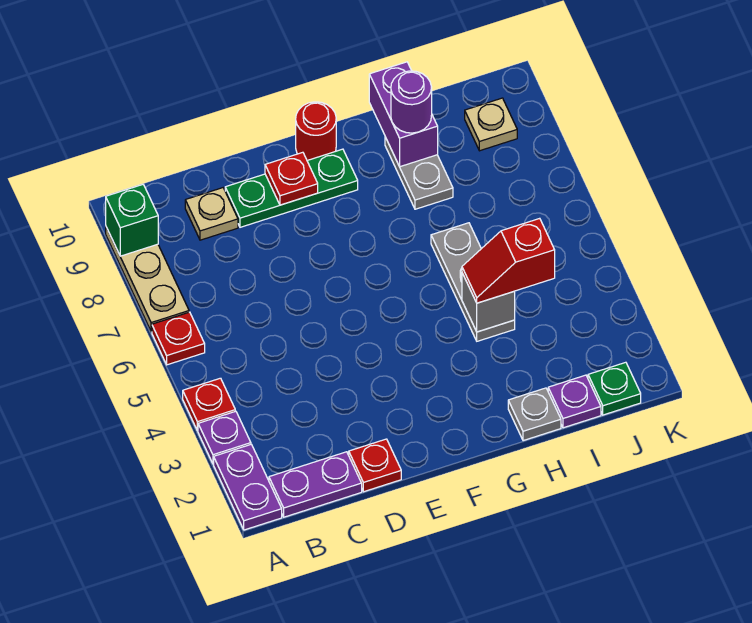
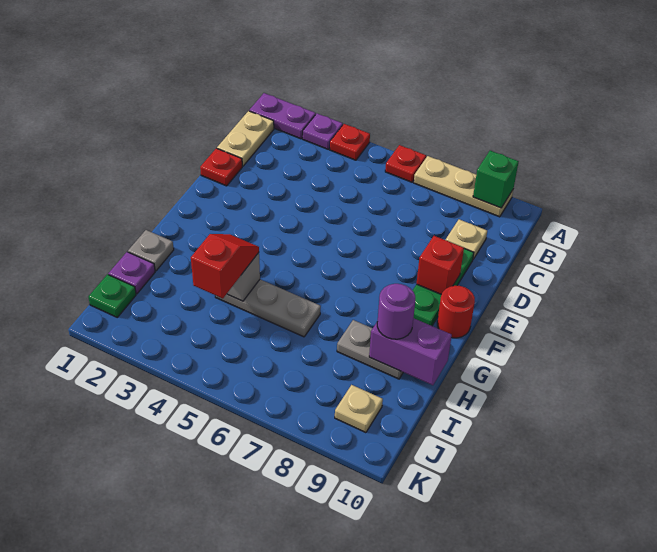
purple plate B1:C1 level 1 -> tan plate B1:C1 level 1
red plate E9 level 2 -> red brick E9 level 2

